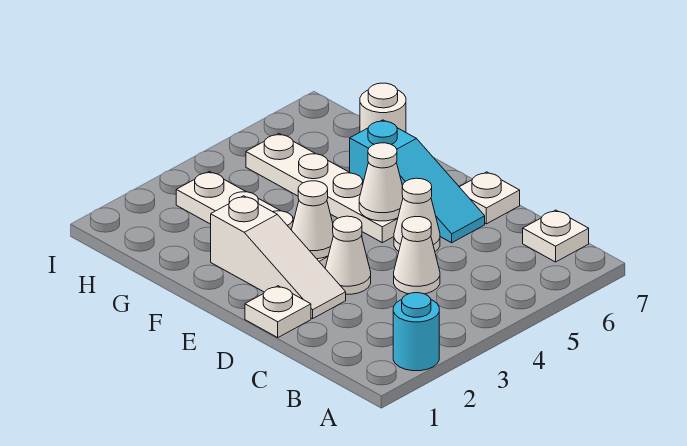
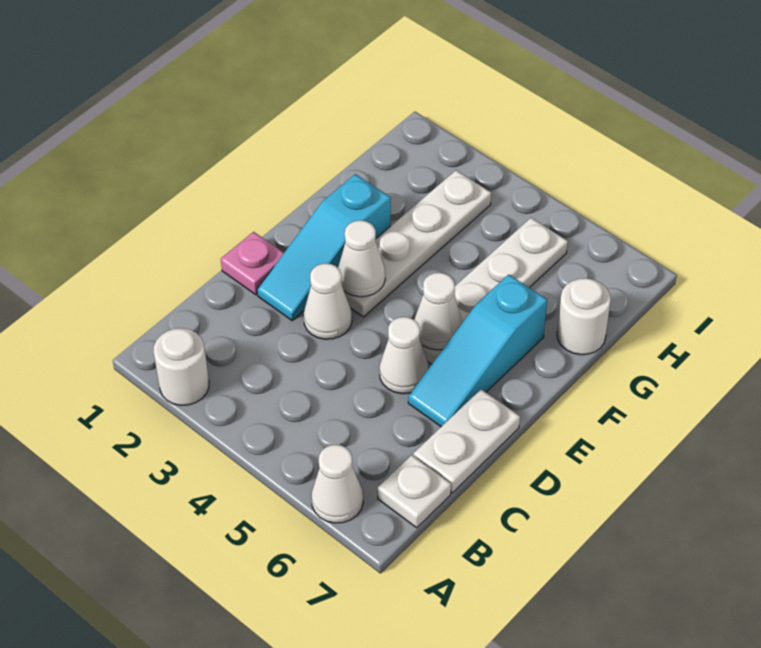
cyan round brick A2 level 1 -> white round brick A2 level 1
white cone C4 level 1 -> white cone A6 level 1
white plate D1 level 1 -> pink plate D1 level 1
white slope D2:F2 level 1 top F -> cyan slope D2:F2 level 1 top F
white plate D7 level 1 -> white plate C7:D7 level 1

